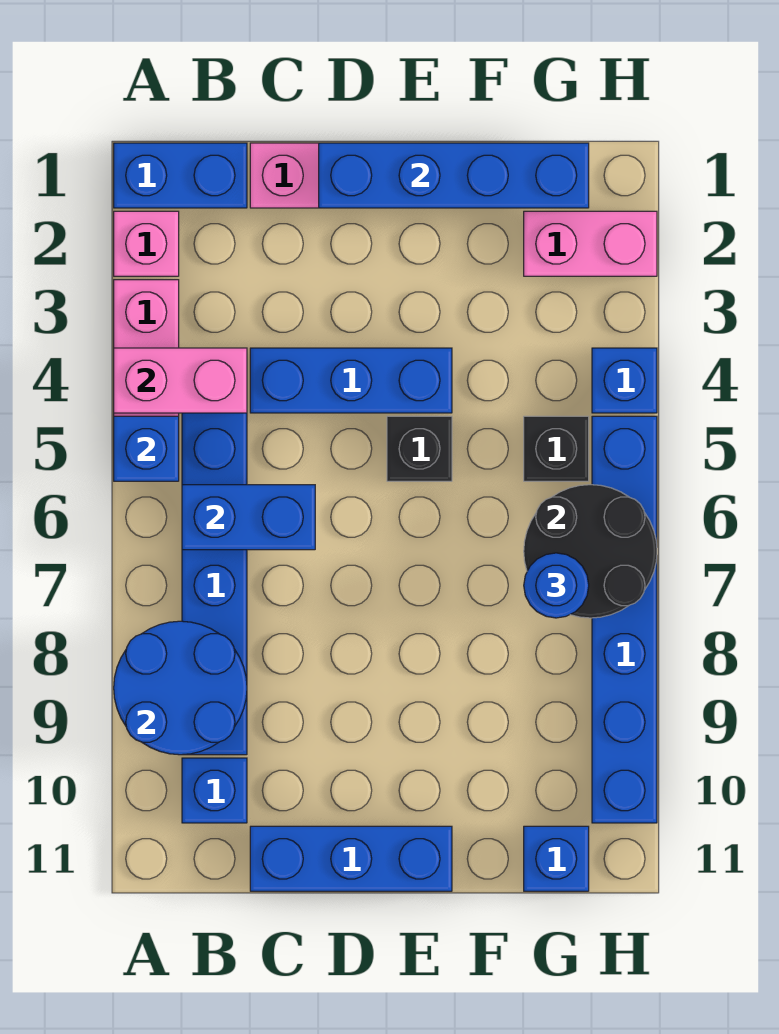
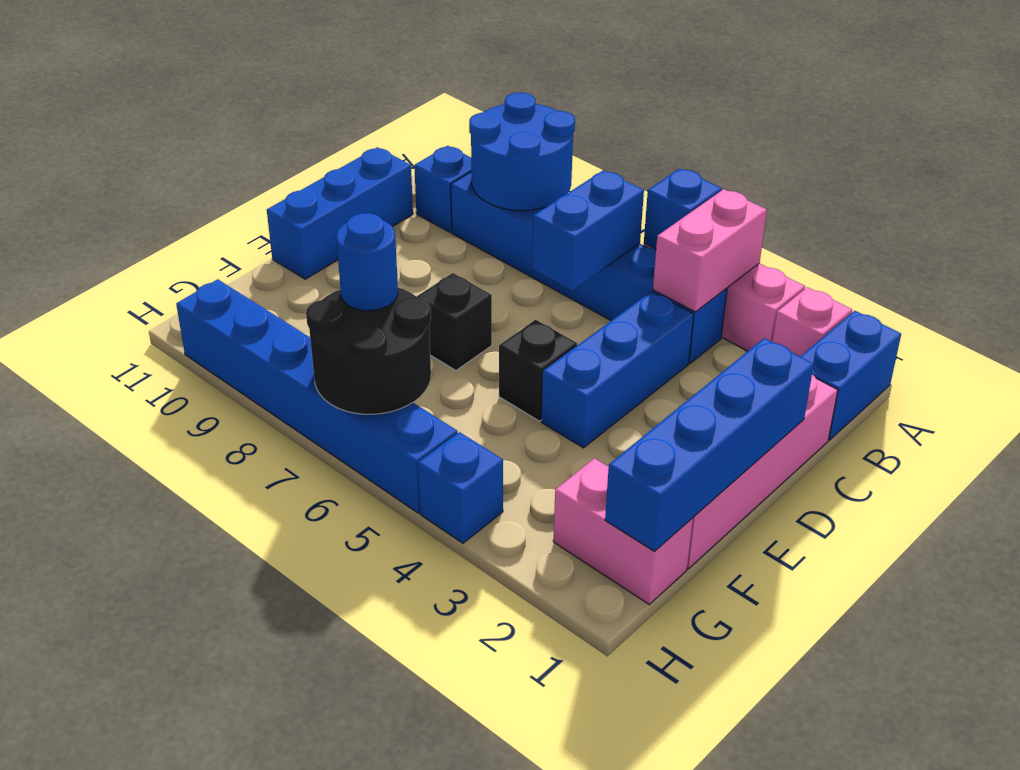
pink brick G2:H2 level 1 -> pink brick G1:G2 level 1
black brick G5 level 1 -> black brick E7 level 1
blue brick G11 level 1 -> none

